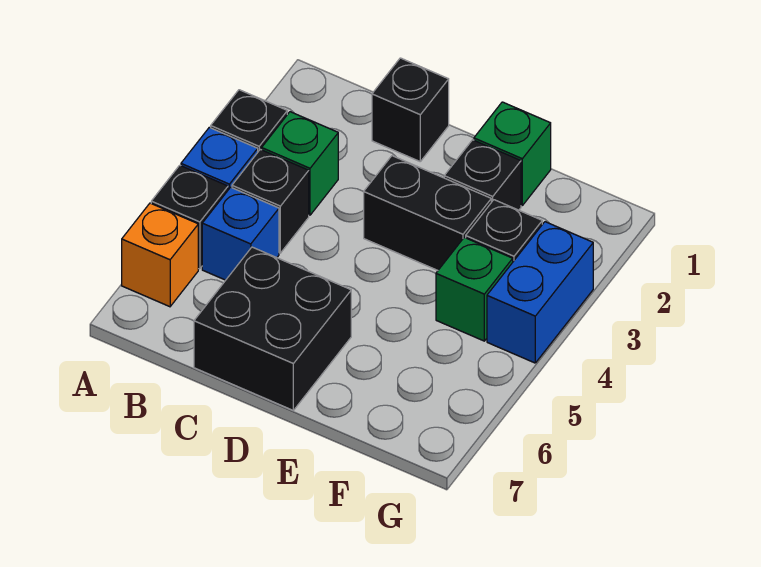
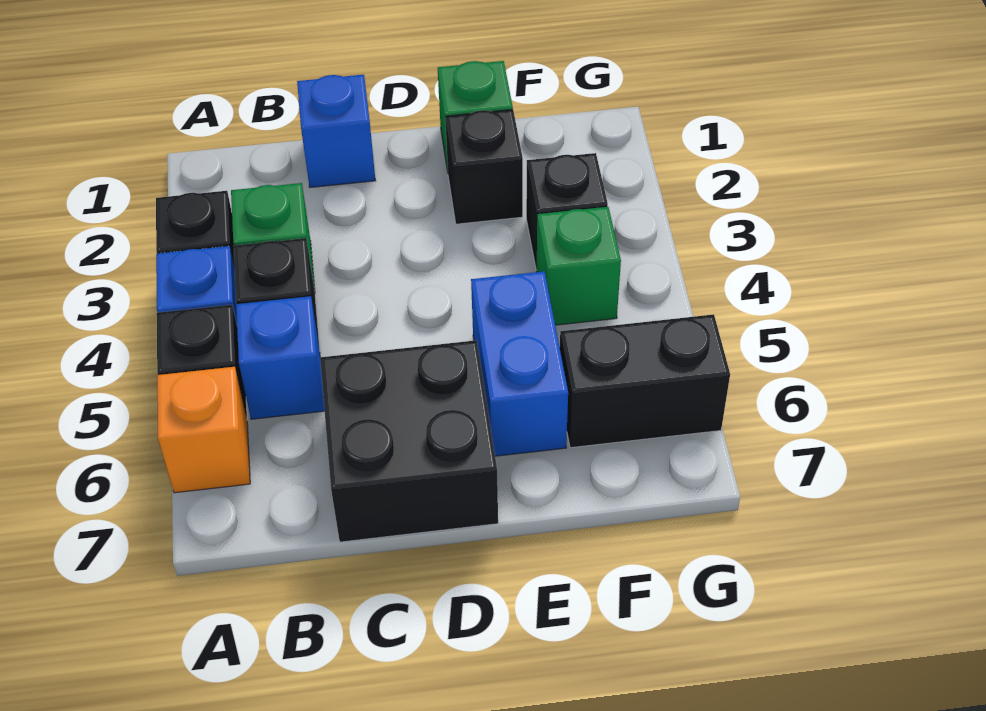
black brick C1 level 1 -> blue brick C1 level 1
black brick D3:E3 level 1 -> black brick F6:G6 level 1
blue brick G3:G4 level 1 -> blue brick E5:E6 level 1

